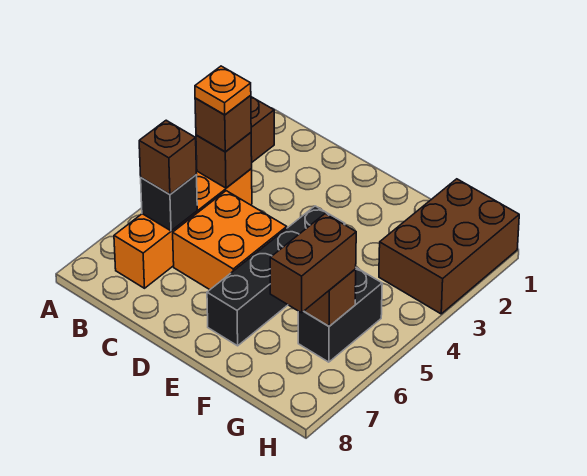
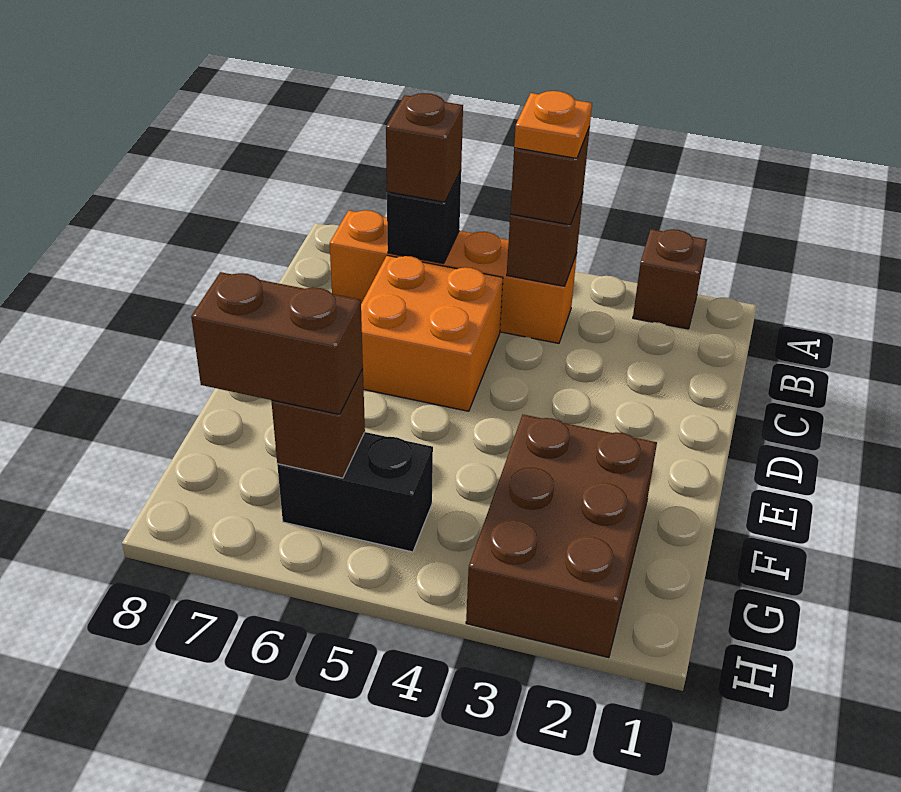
black brick E4:E7 level 1 -> none
brown brick G1:H3 level 1 -> brown brick F2:H3 level 1

